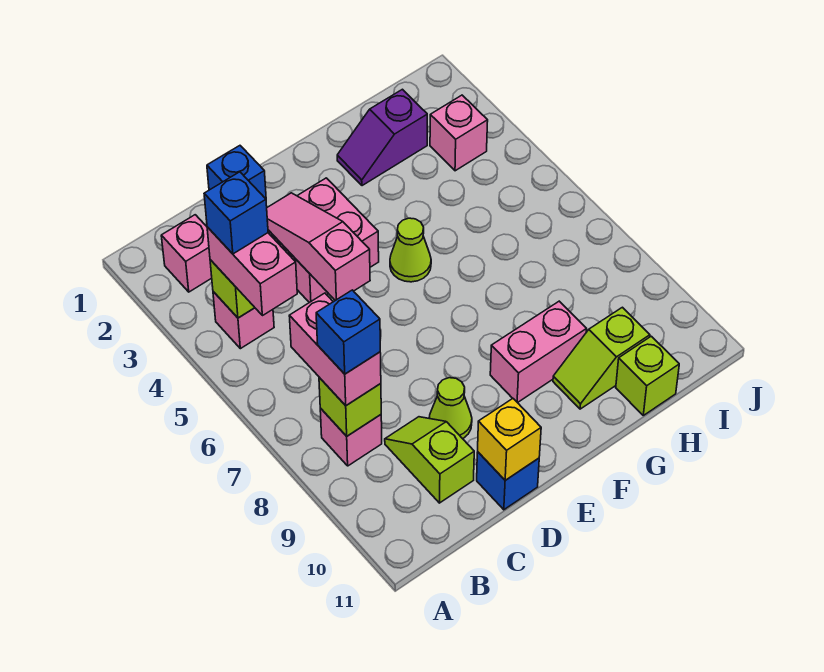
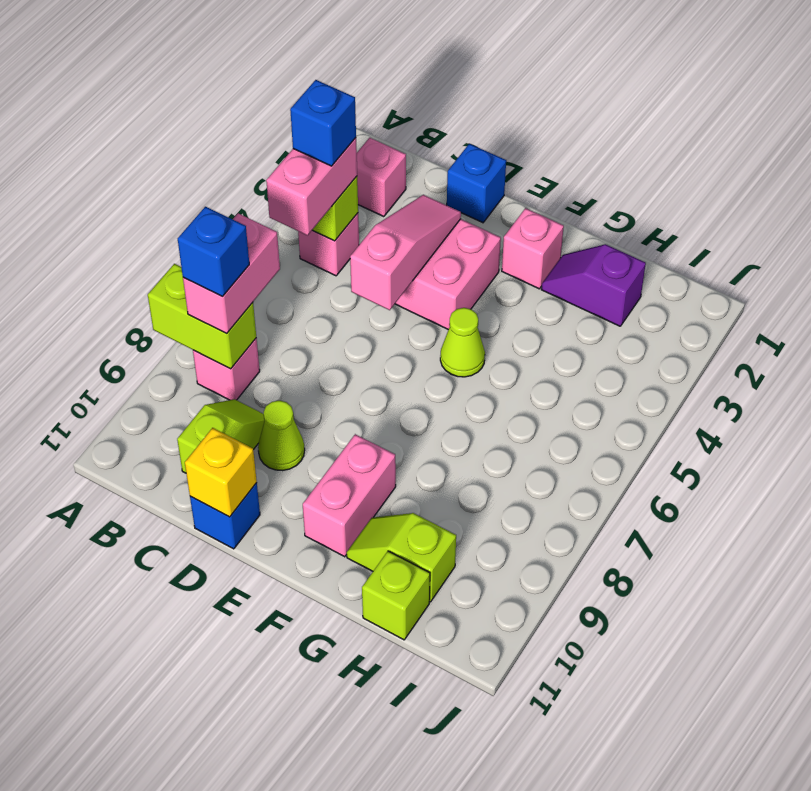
lime brick B8 level 2 -> lime brick A8:B8 level 2
pink brick F9:G9 level 1 -> pink brick F9:F10 level 1
pink brick I3 level 1 -> pink brick F2 level 1

